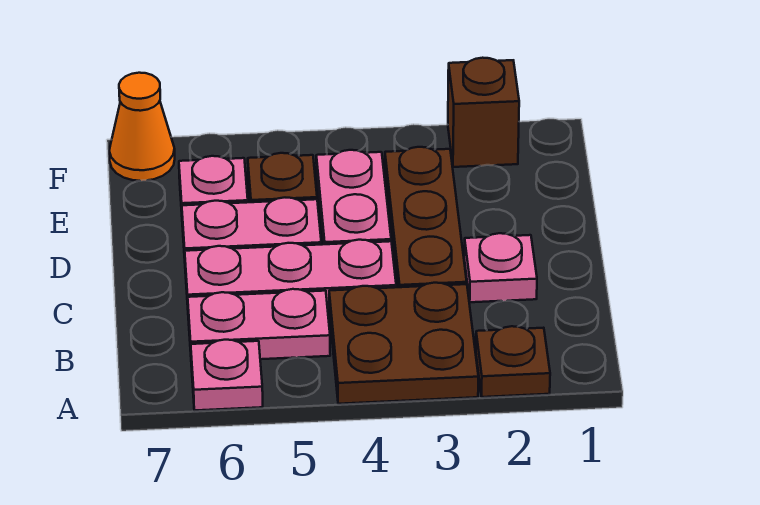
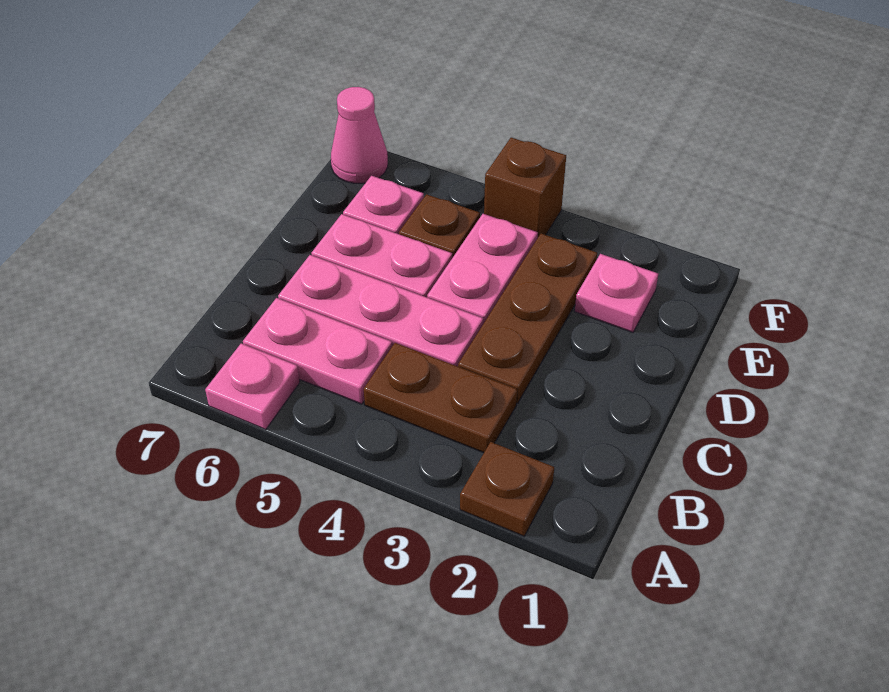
brown plate A3:B4 level 1 -> brown plate B3:B4 level 1
pink plate C2 level 1 -> pink plate E2 level 1
brown brick F2 level 1 -> brown brick F4 level 1
orange cone F7 level 1 -> pink cone F7 level 1

